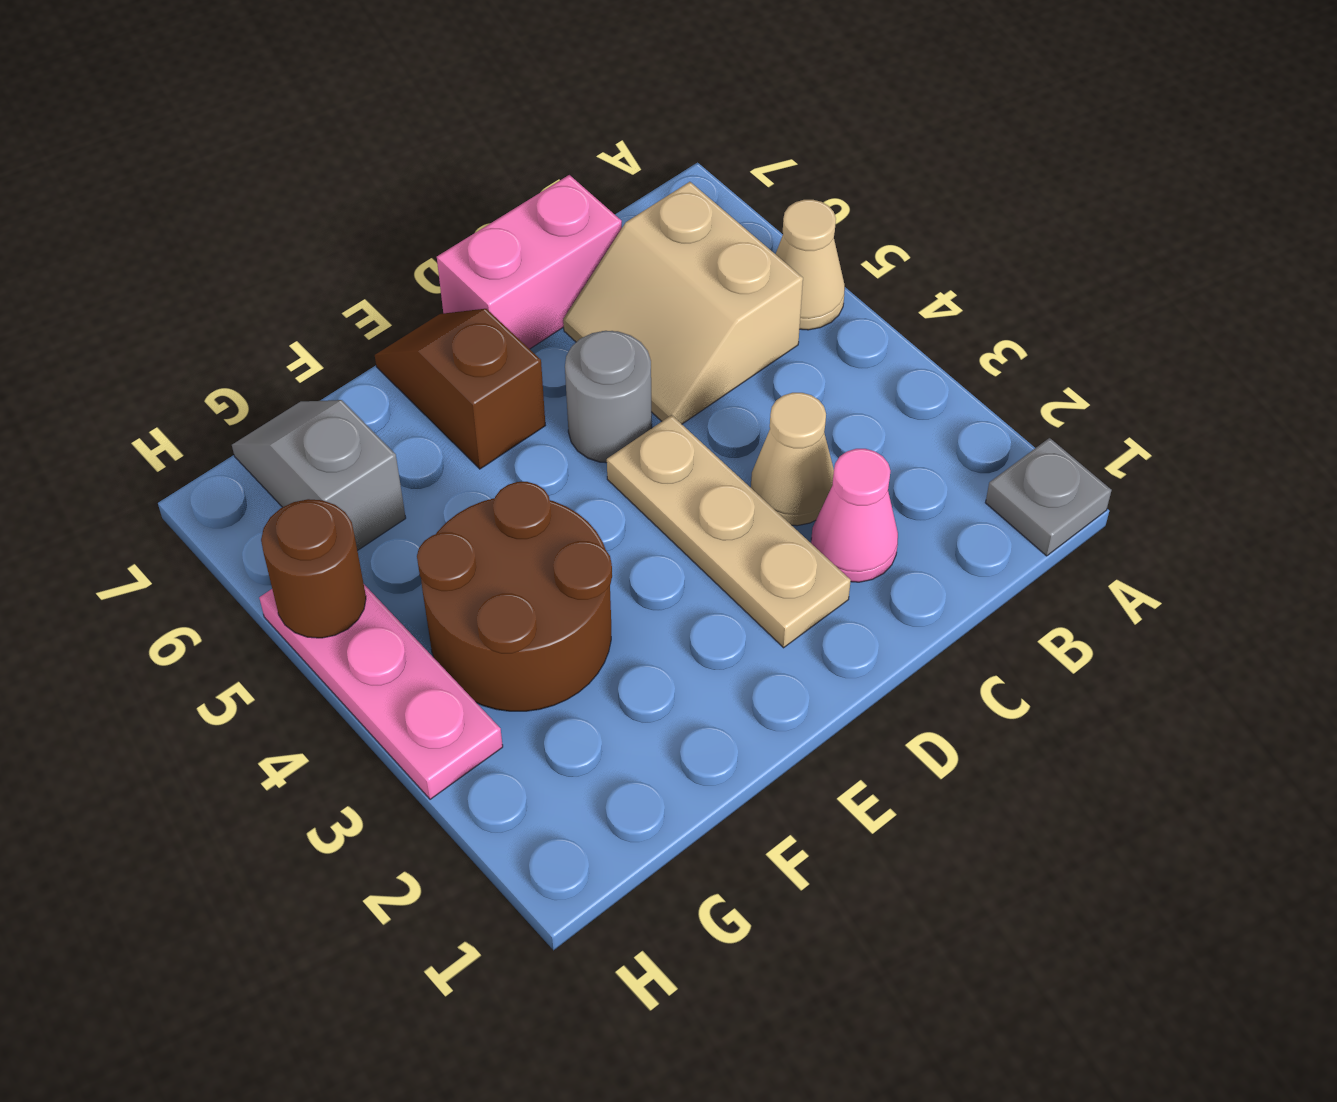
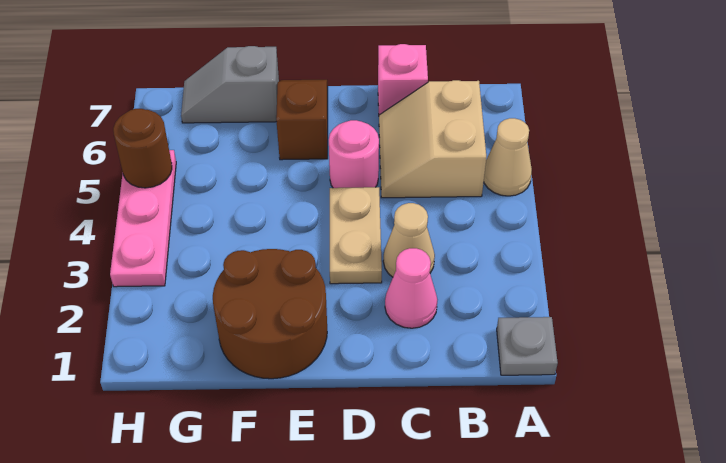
pink brick C7:D7 level 1 -> pink brick C7 level 1
tan plate D2:D4 level 1 -> tan plate D3:D4 level 1
grey round brick D5 level 1 -> pink round brick D5 level 1
brown round brick F3:G4 level 1 -> brown round brick E1:F2 level 1
grey slope G6:G7 level 1 top 6 -> grey slope F7:G7 level 1 top F

